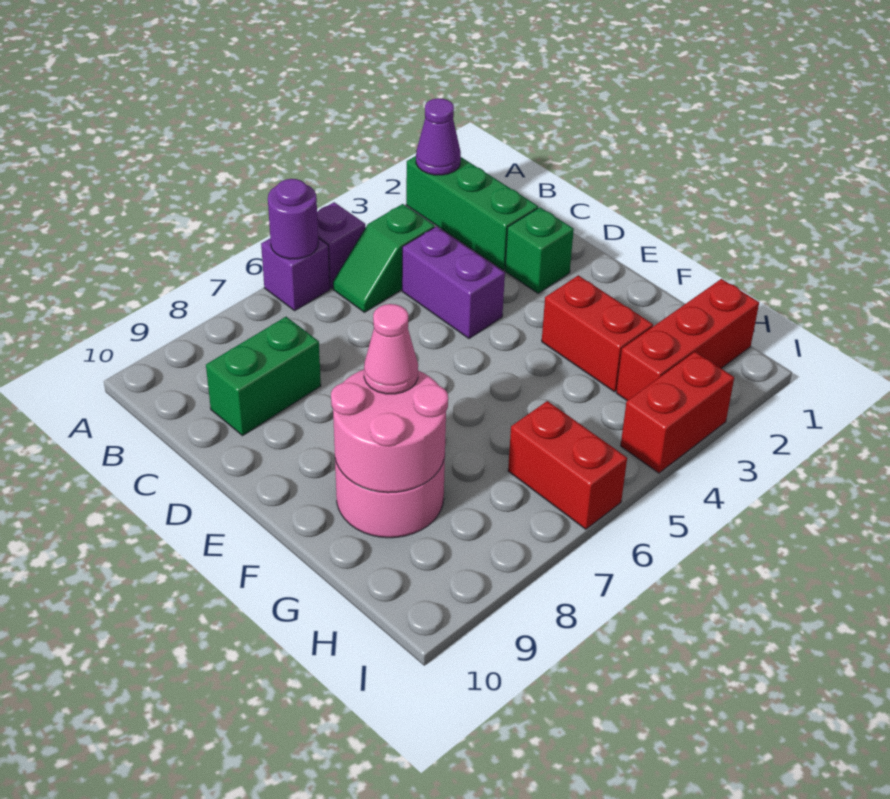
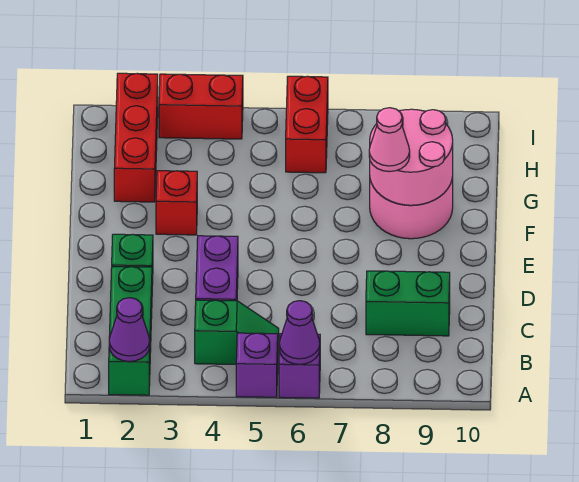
purple round brick A6 level 2 -> purple cone A6 level 2
red brick F3:G3 level 1 -> red brick F3 level 1
red brick H1:H3 level 1 -> red brick G2:I2 level 1

